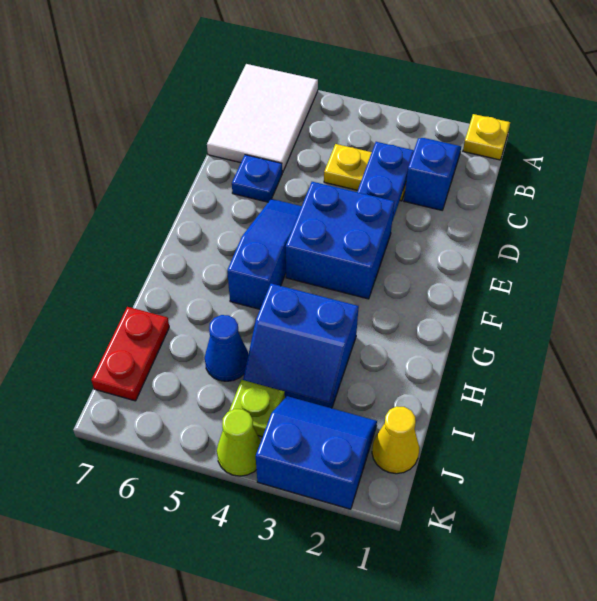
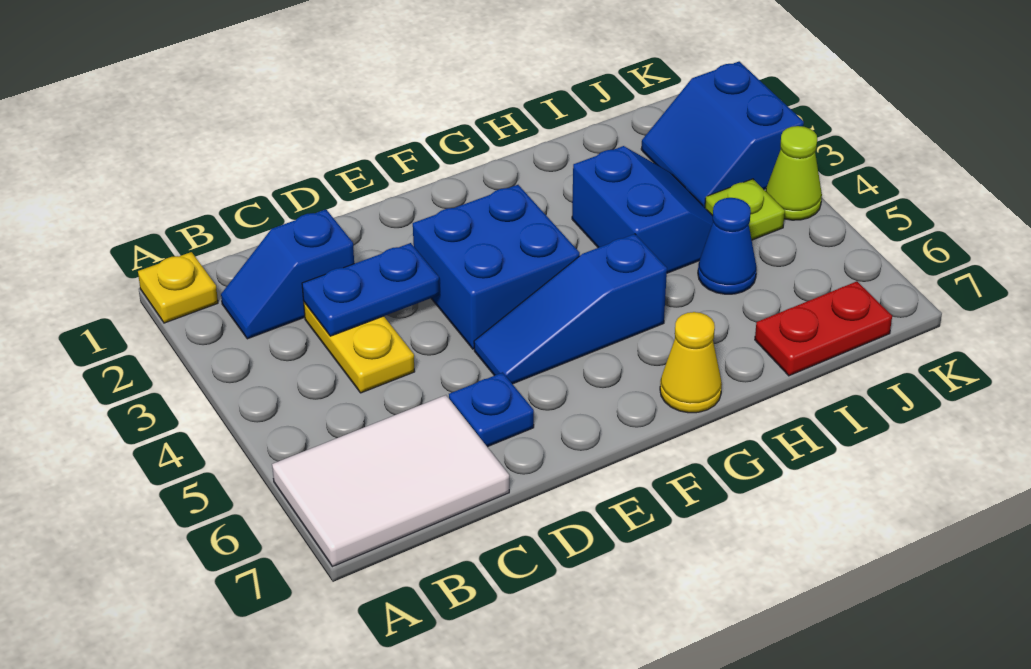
yellow cone J1 level 1 -> yellow cone G7 level 1

